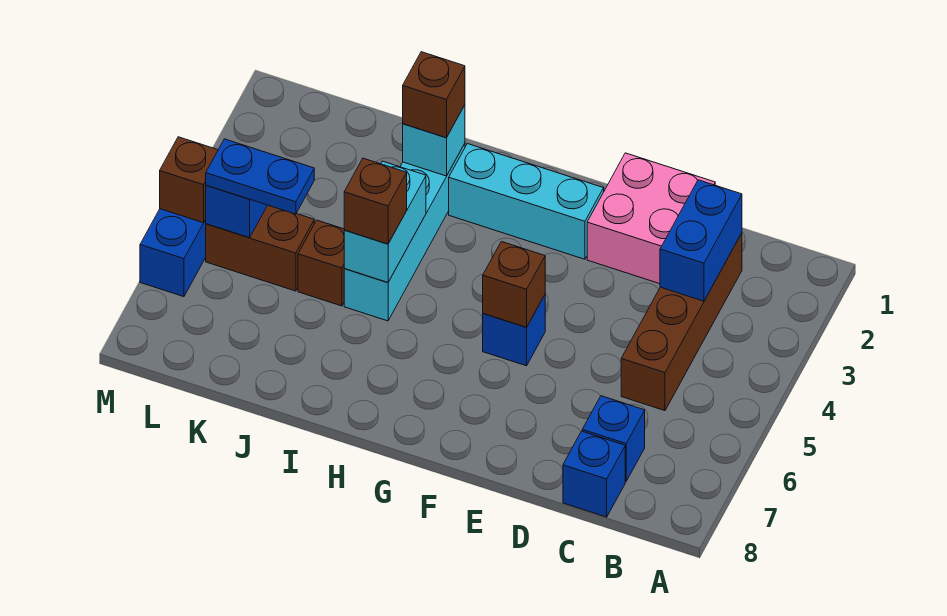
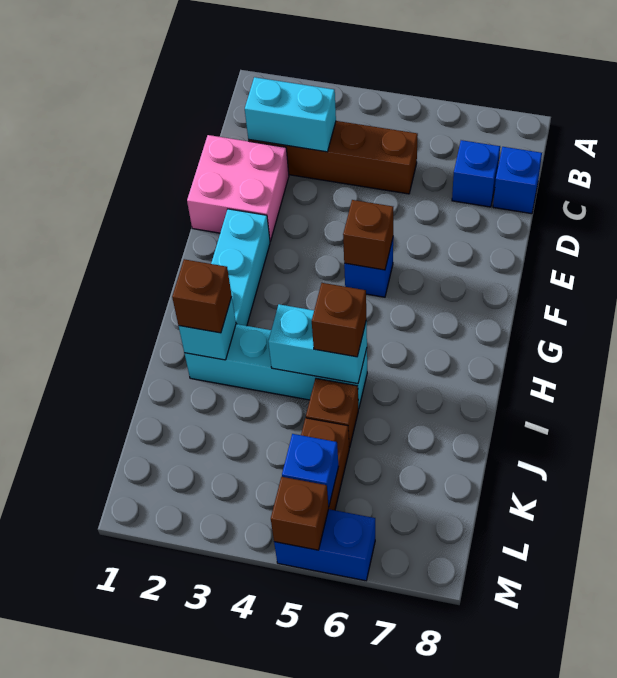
blue brick C2:C3 level 2 -> cyan brick C2:C3 level 2
blue plate K5:L5 level 3 -> none

